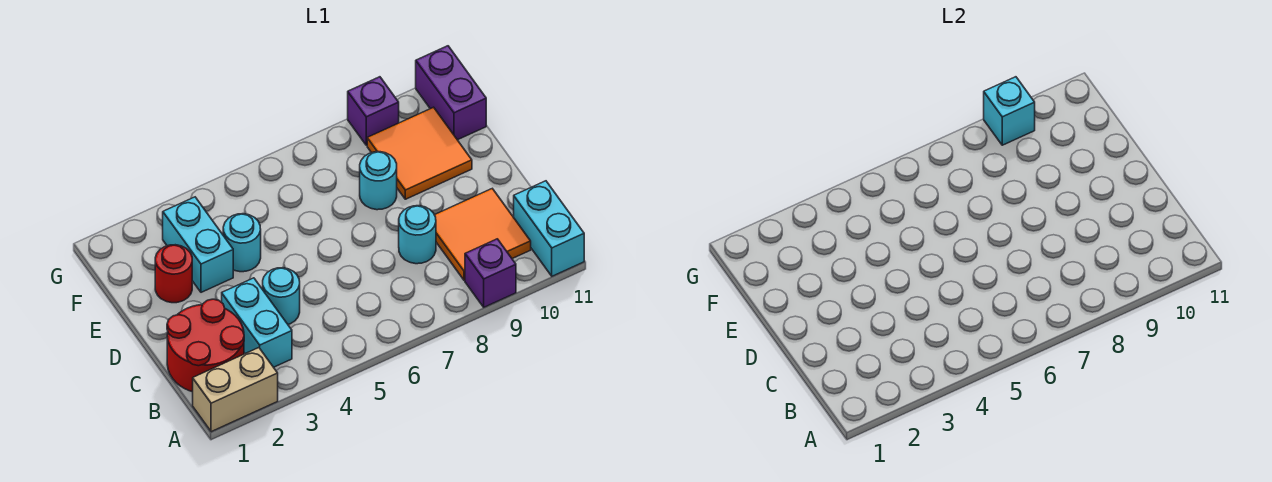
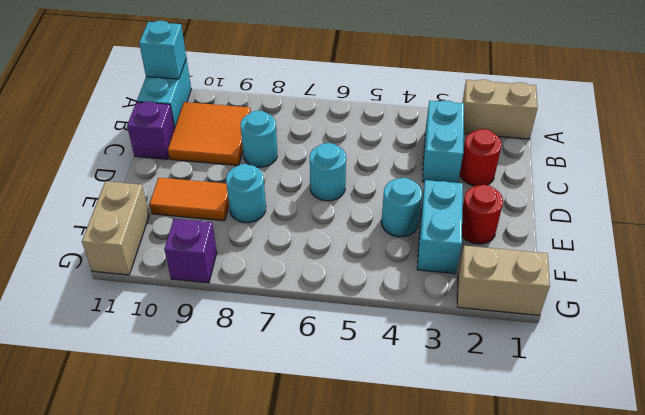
purple brick A9 level 1 -> purple brick C11 level 1
red round brick B1:C2 level 1 -> red round brick C2 level 1
cyan round brick C4 level 1 -> cyan round brick D6 level 1
orange tile E9:F10 level 1 -> orange tile E9:E10 level 1
purple brick F11:G11 level 1 -> tan brick F11:G11 level 1
none -> tan brick G1:G2 level 1
cyan brick G9 level 2 -> cyan brick A11 level 2

